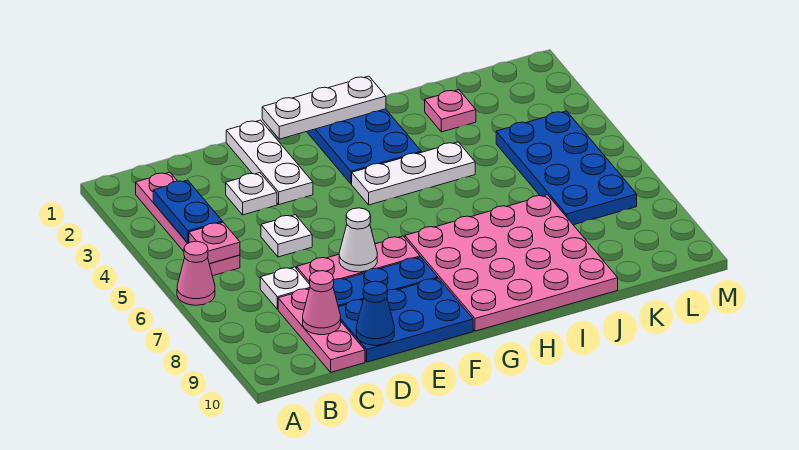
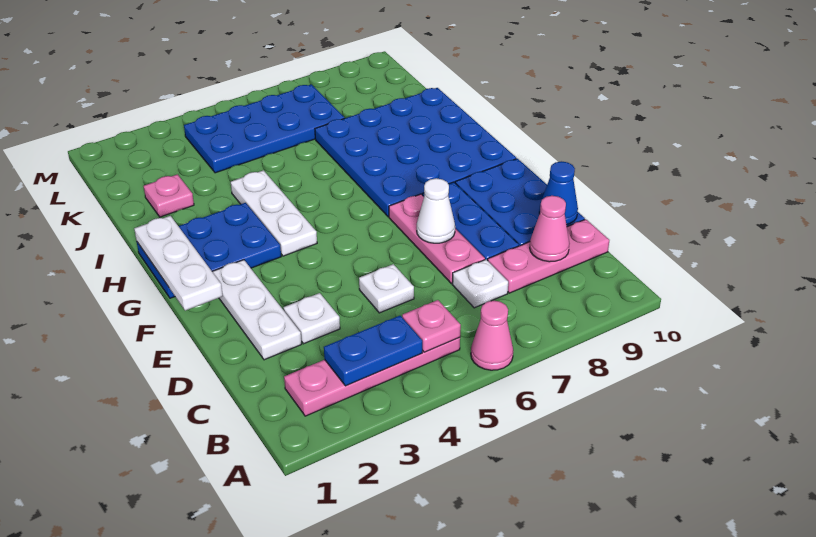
white plate E1:E3 level 1 -> white plate D2:F2 level 1
pink plate G7:J10 level 1 -> blue plate G7:J10 level 1

